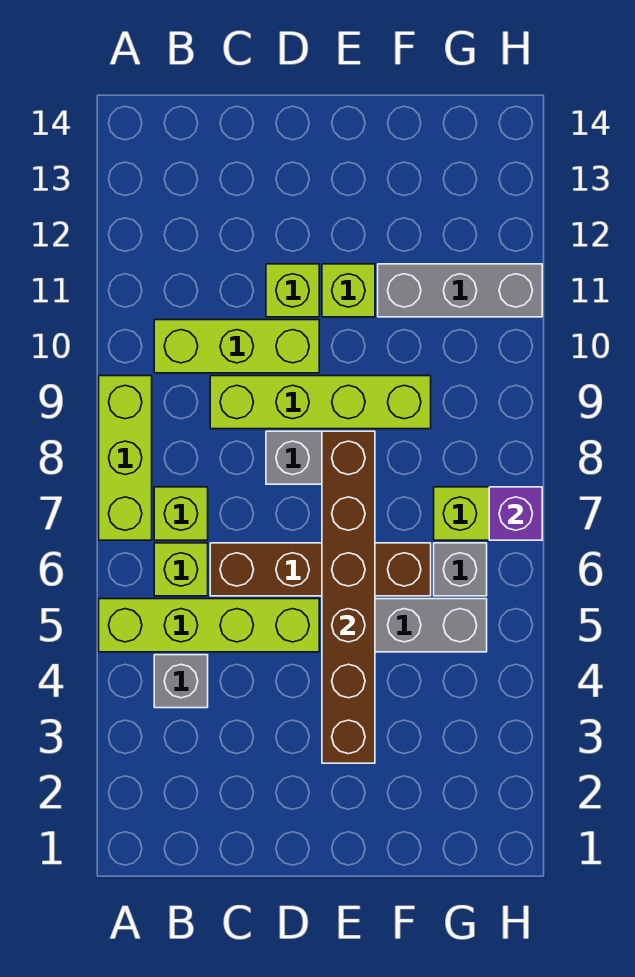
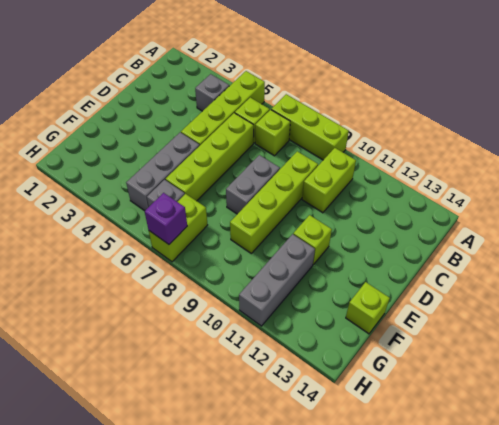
lime brick B10:D10 level 1 -> lime brick B10:C10 level 1
brown brick C6:F6 level 1 -> lime brick C6:F6 level 1
lime brick D11 level 1 -> lime brick F14 level 1
brown brick E3:E8 level 2 -> none

